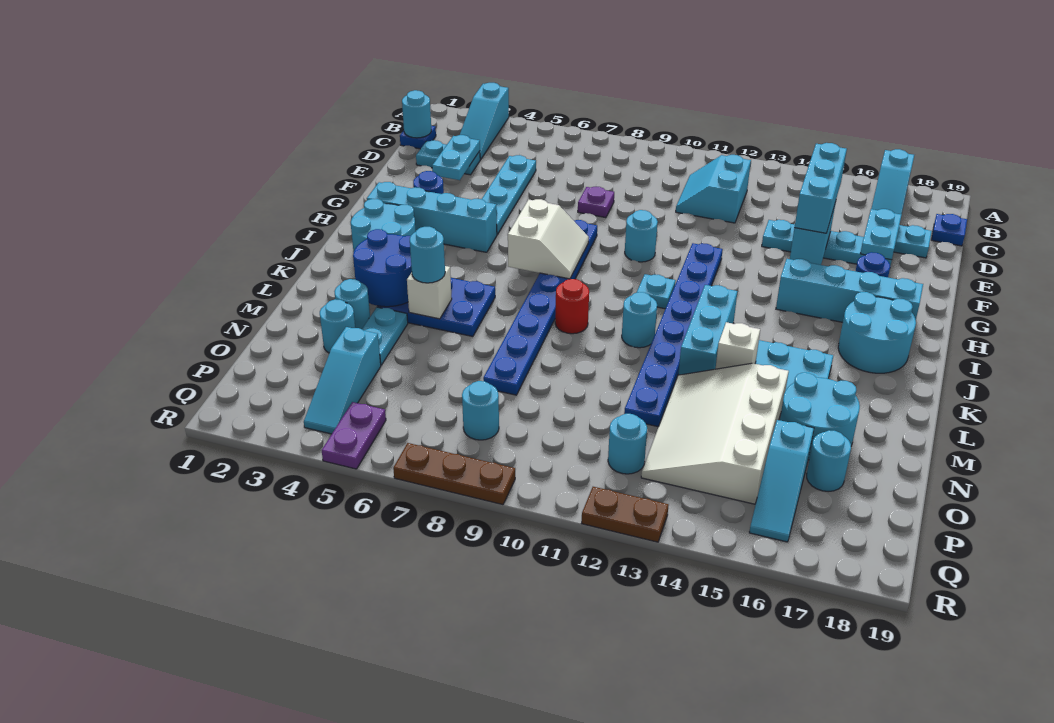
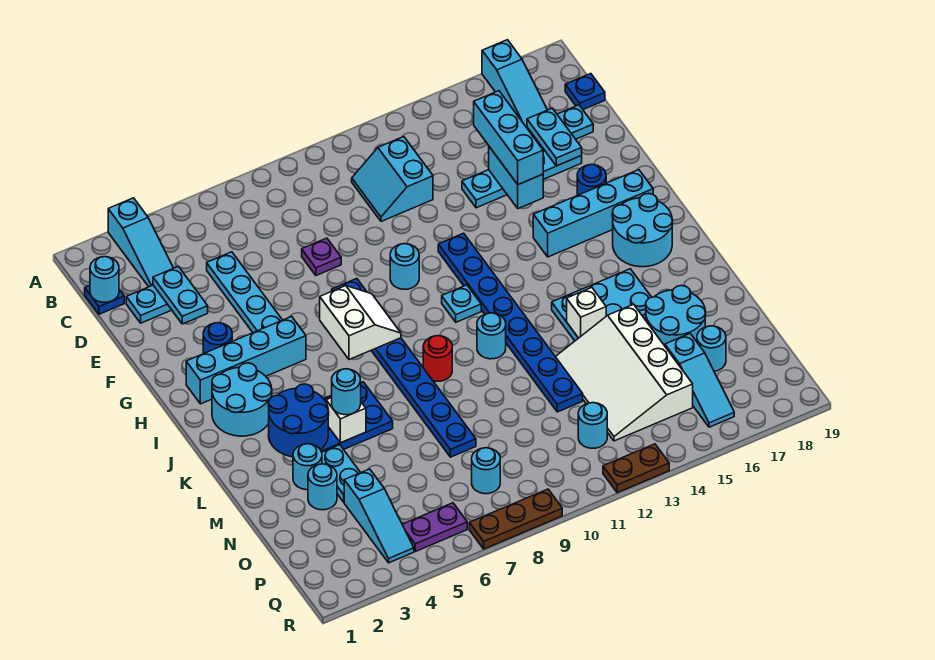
cyan brick J13:L13 level 1 -> none
purple plate Q5:R5 level 1 -> purple plate Q5:Q6 level 1

